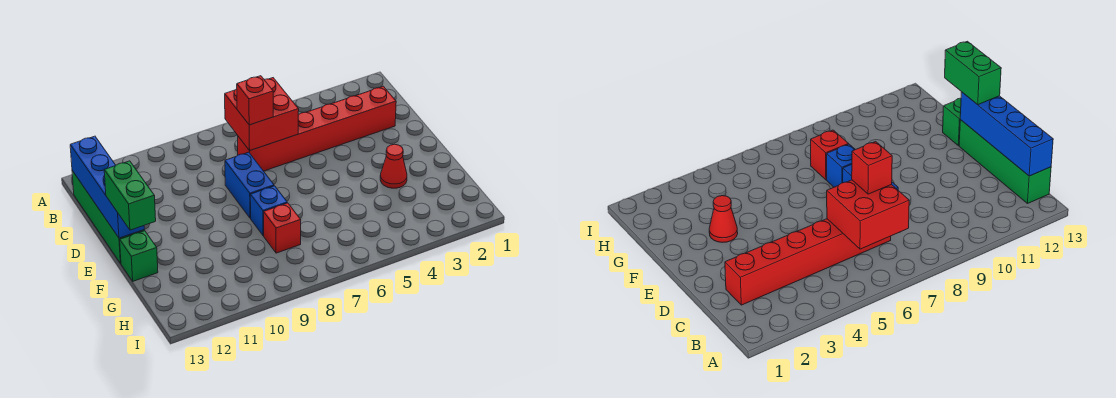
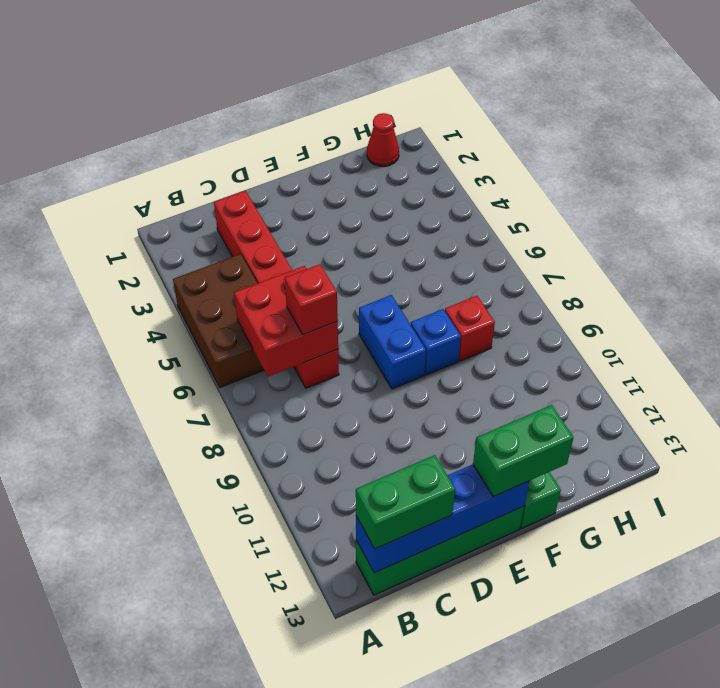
none -> brown brick A4:B6 level 1
none -> green brick B13:C13 level 3
blue brick D8:E8 level 1 -> blue brick E7:E8 level 1
red cone F3 level 1 -> red cone H1 level 1

